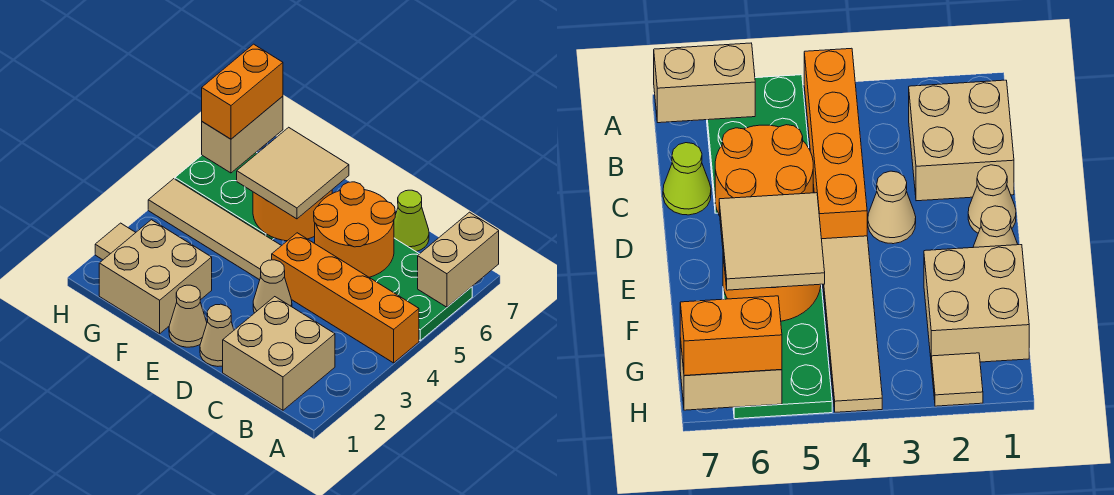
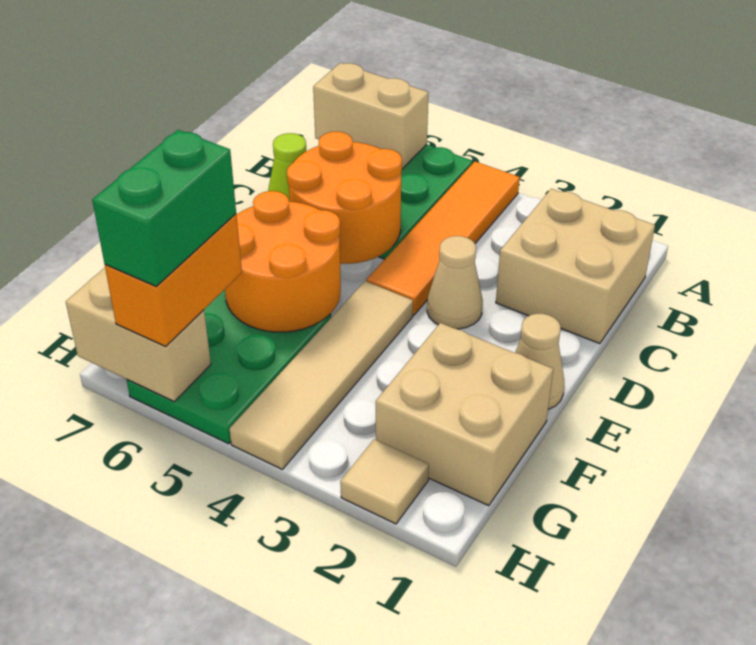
orange brick A4:D4 level 1 -> orange tile A4:D4 level 1
tan cone D1 level 1 -> none
tan tile E5:F6 level 3 -> none
none -> green brick G6:H6 level 4
orange brick H6:H7 level 3 -> orange brick G6:H6 level 3

